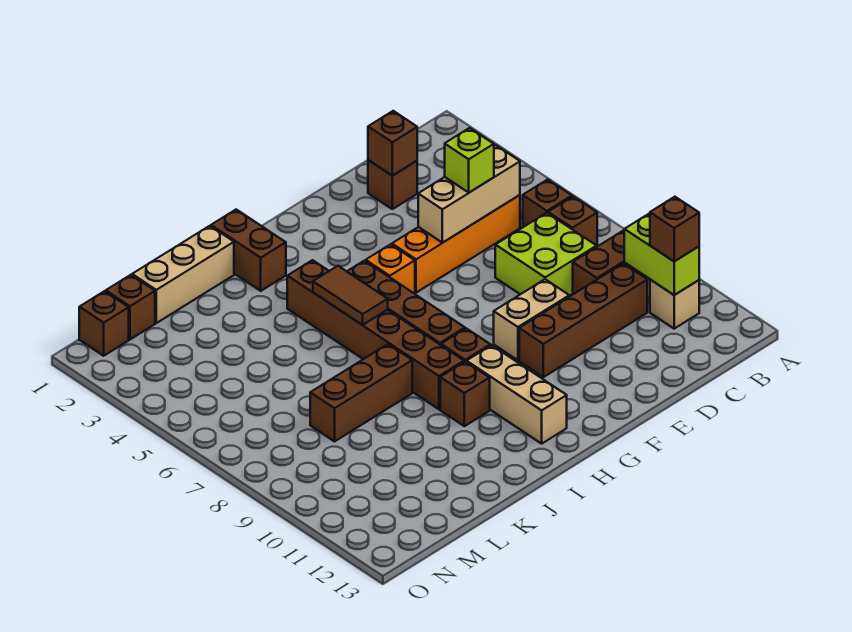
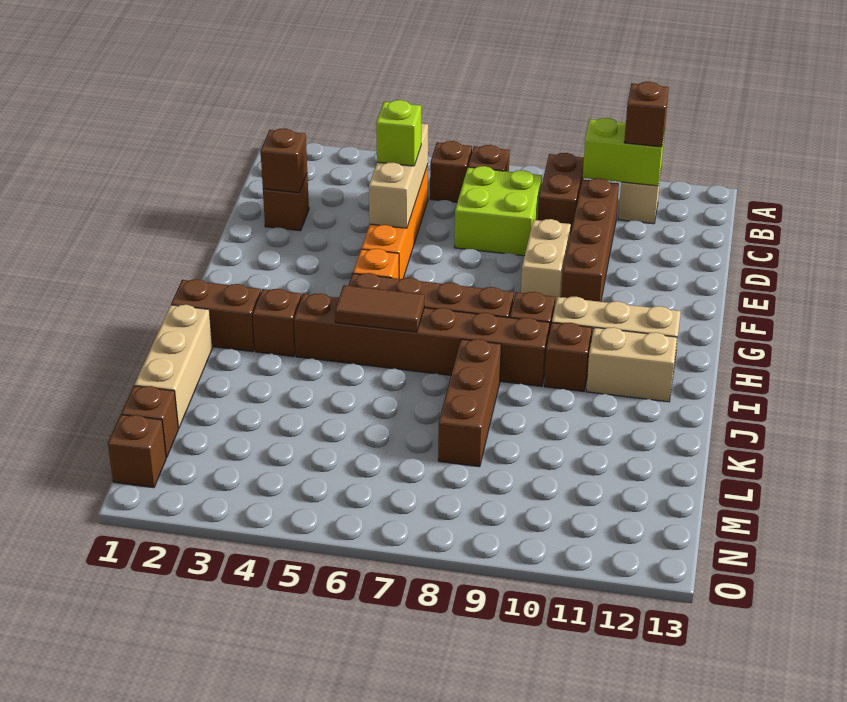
none -> brown brick I3 level 1
none -> tan brick I11:I12 level 1

